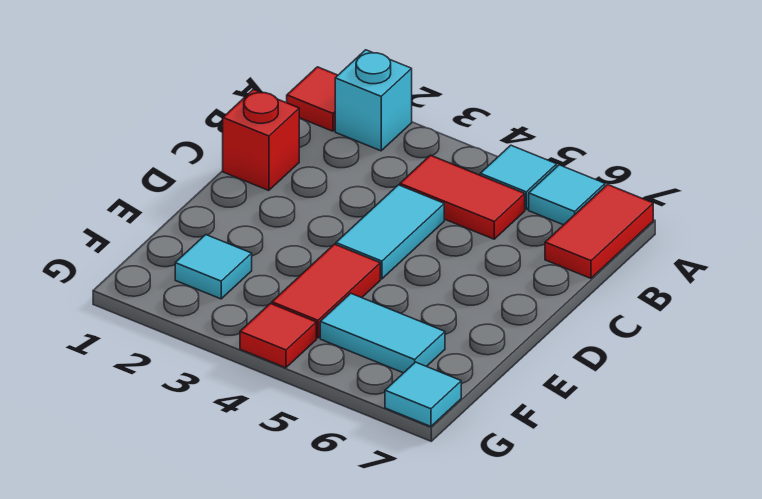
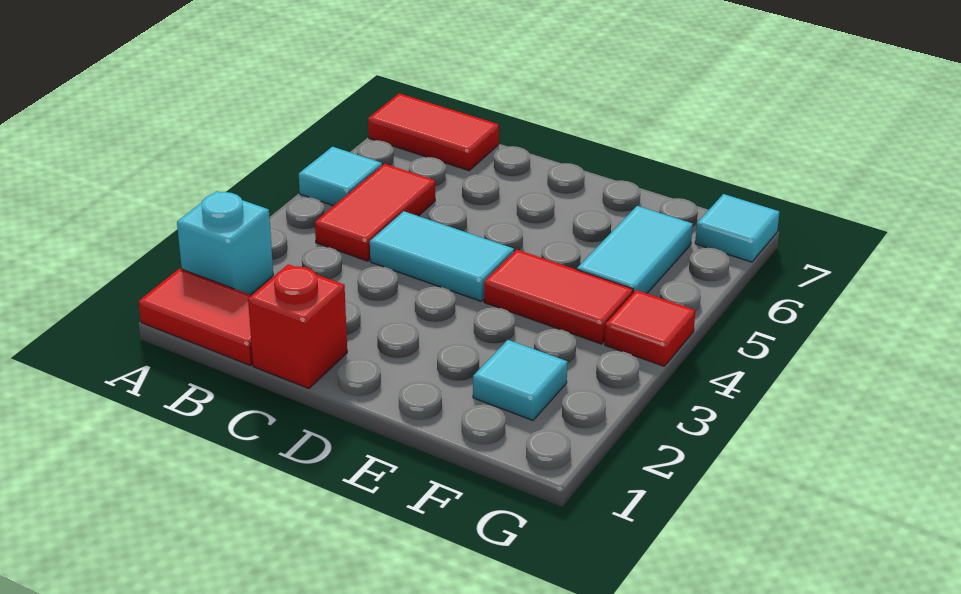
red tile A1 level 1 -> red tile A1:B1 level 1
cyan tile A6 level 1 -> none

